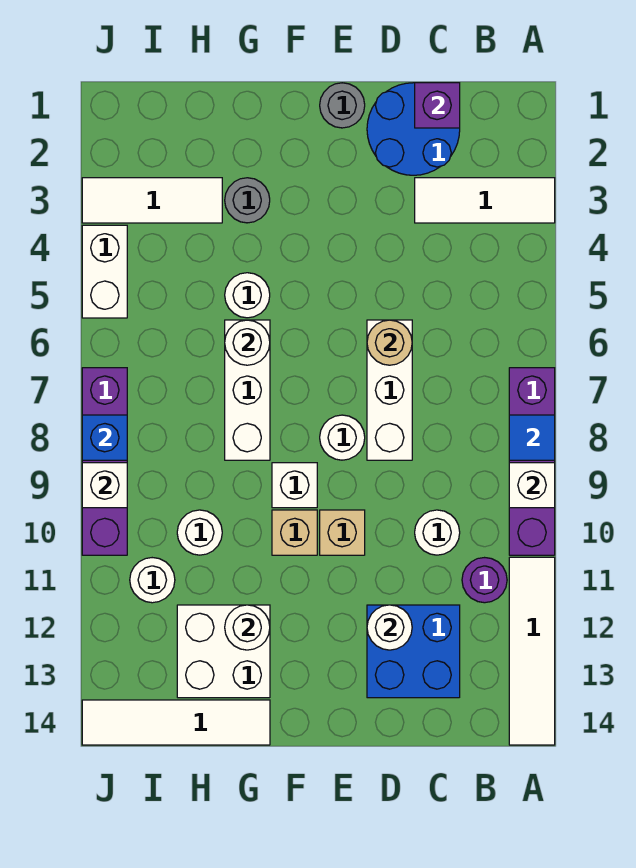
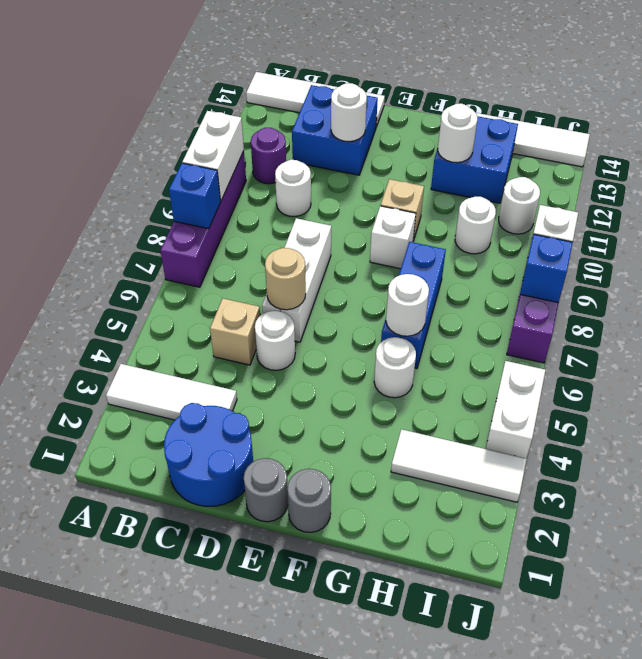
blue tile A8 level 2 -> blue brick A8 level 2
white brick A9 level 2 -> white brick A9:A10 level 2
white tile A11:A14 level 1 -> white tile A14:D14 level 1
purple brick C1 level 2 -> none
white round brick E8 level 1 -> white round brick D5 level 1
tan brick E10 level 1 -> tan brick C5 level 1
grey round brick G3 level 1 -> grey round brick F1 level 1
white brick G6:G8 level 1 -> blue brick G6:G8 level 1
white brick G12:H13 level 1 -> blue brick G12:H13 level 1

